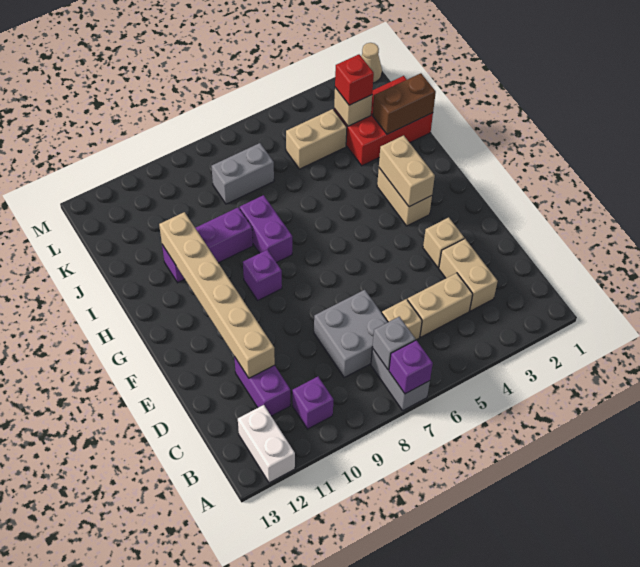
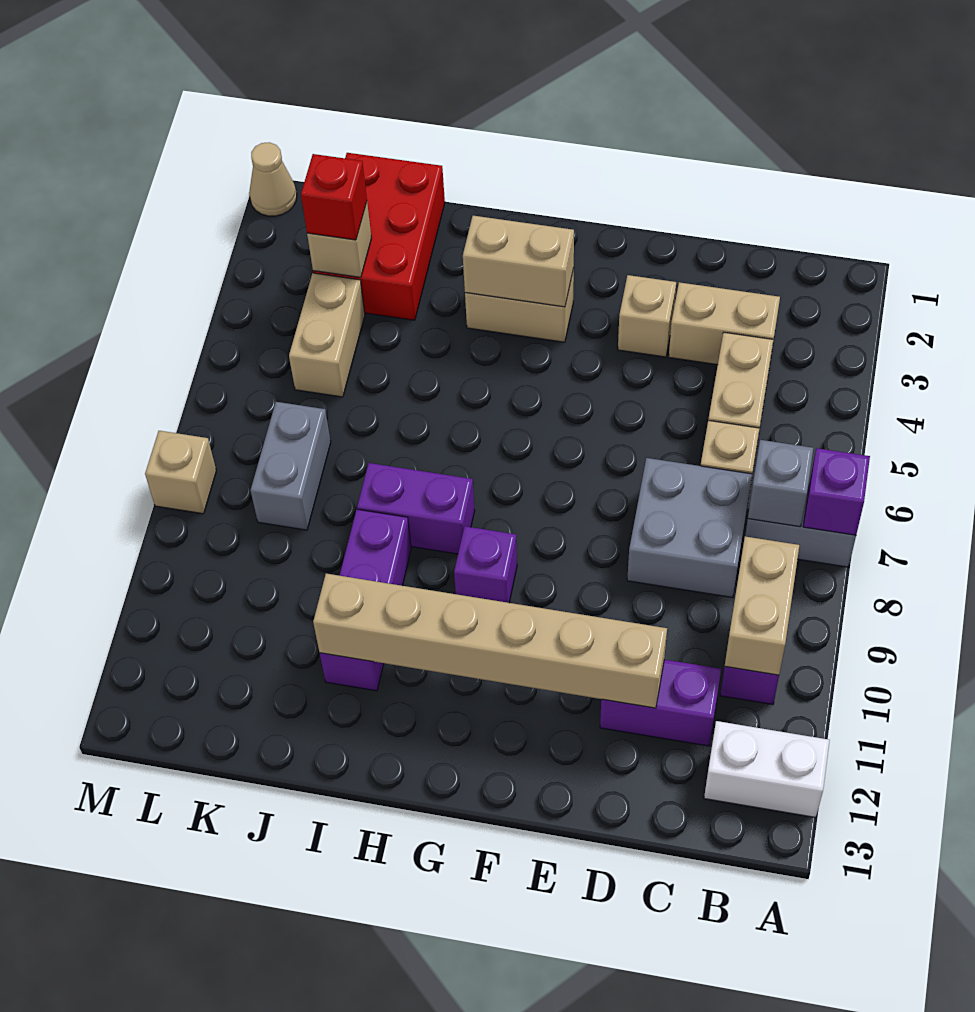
none -> tan brick B9:B10 level 2
brown brick J1:J2 level 2 -> none
none -> tan brick M8 level 1

